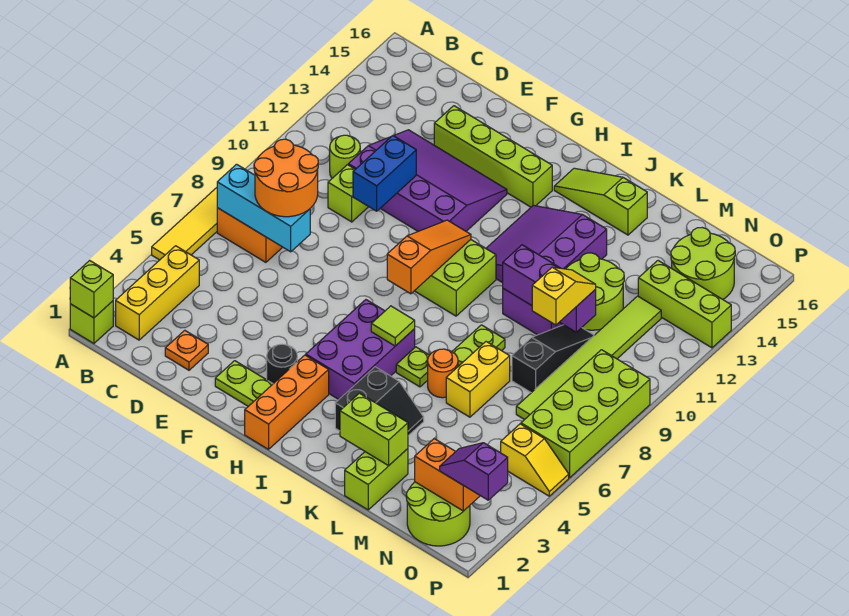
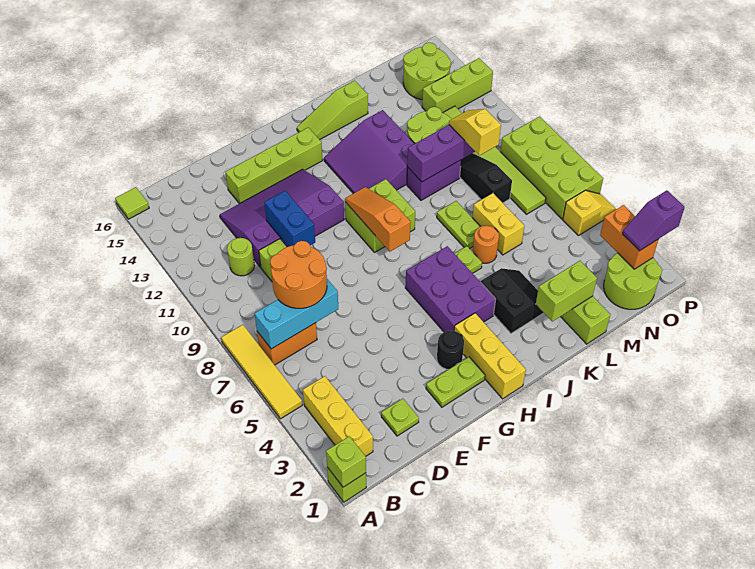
orange plate D2 level 1 -> lime plate D2 level 1
orange brick H1:H3 level 1 -> yellow brick H1:H3 level 1
lime tile I6 level 2 -> lime tile A16 level 1
orange brick N2:O2 level 2 -> orange brick O2:O3 level 2

